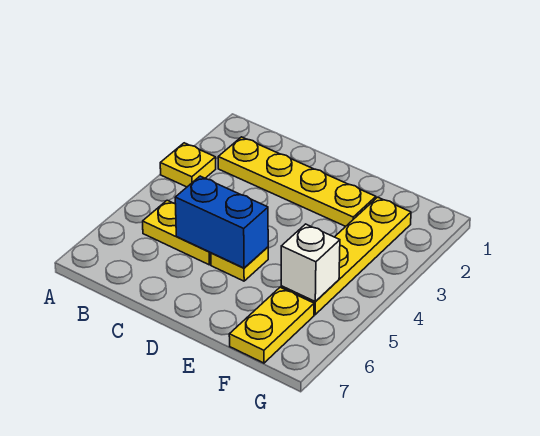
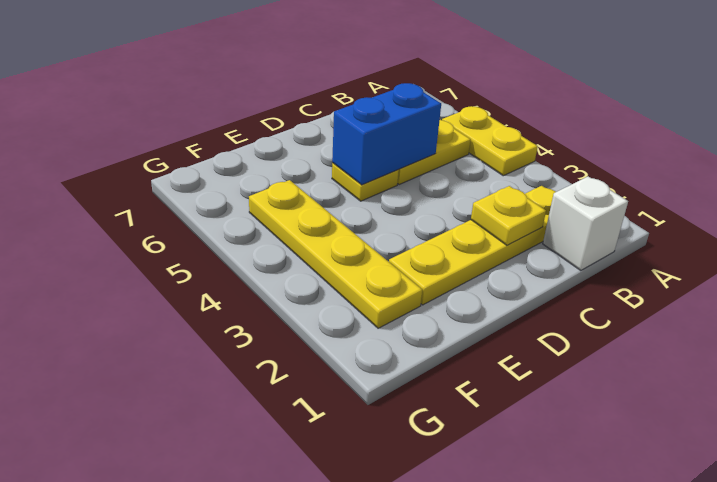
yellow plate A3 level 1 -> yellow plate C2 level 2
white brick F5 level 2 -> white brick B1 level 1
yellow plate F6:F7 level 1 -> yellow plate A4:A5 level 1

